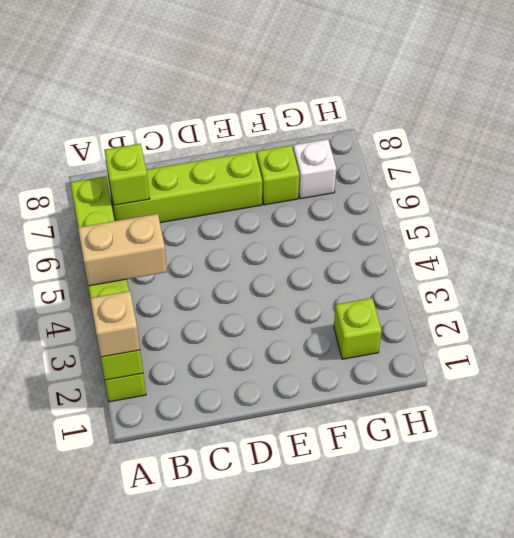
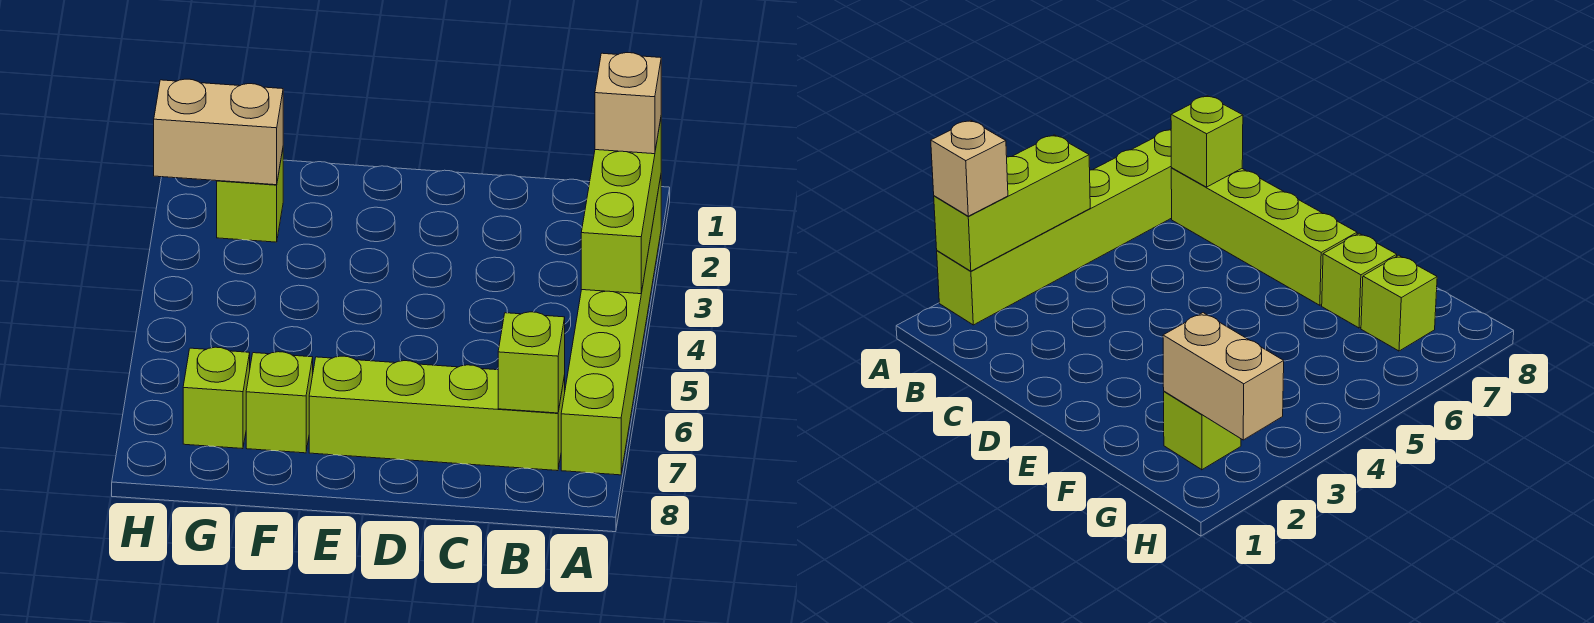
tan brick A4:B4 level 3 -> tan brick G2:H2 level 2
white brick G7 level 1 -> lime brick G7 level 1

